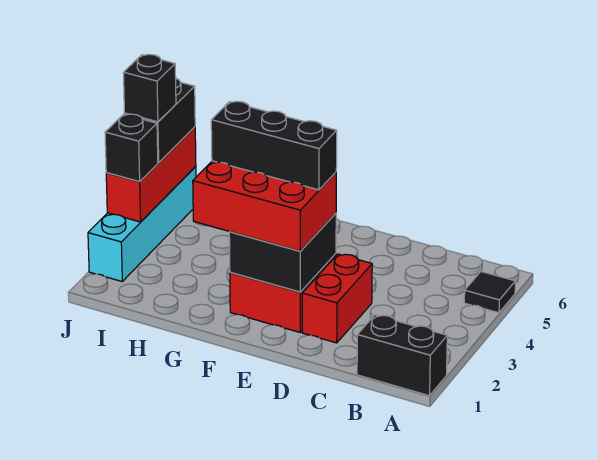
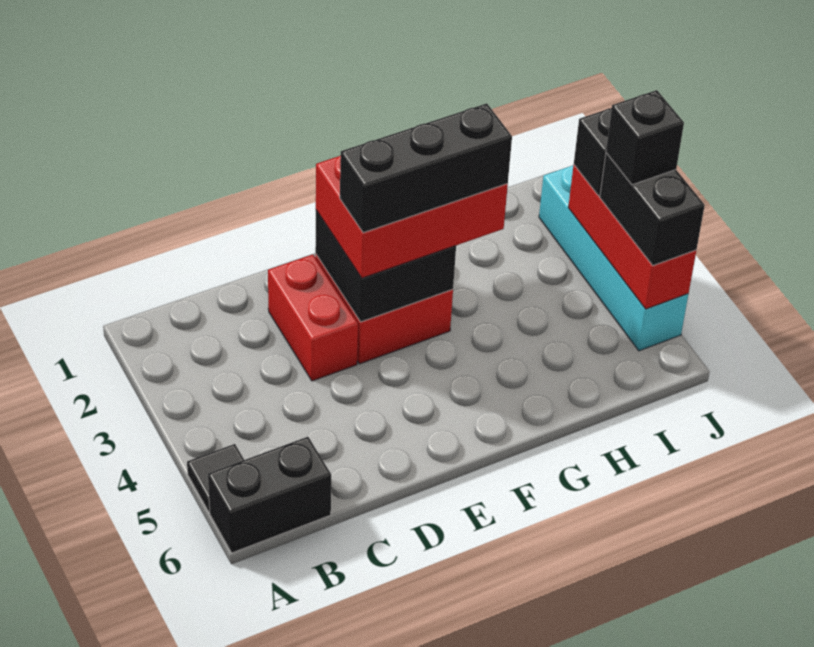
black brick A1:B1 level 1 -> black brick A6:B6 level 1

